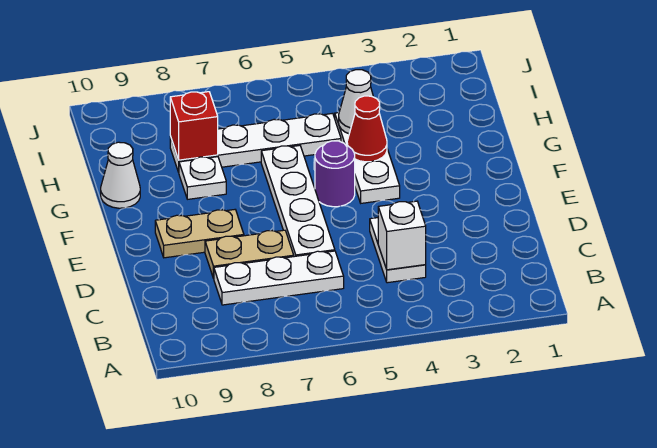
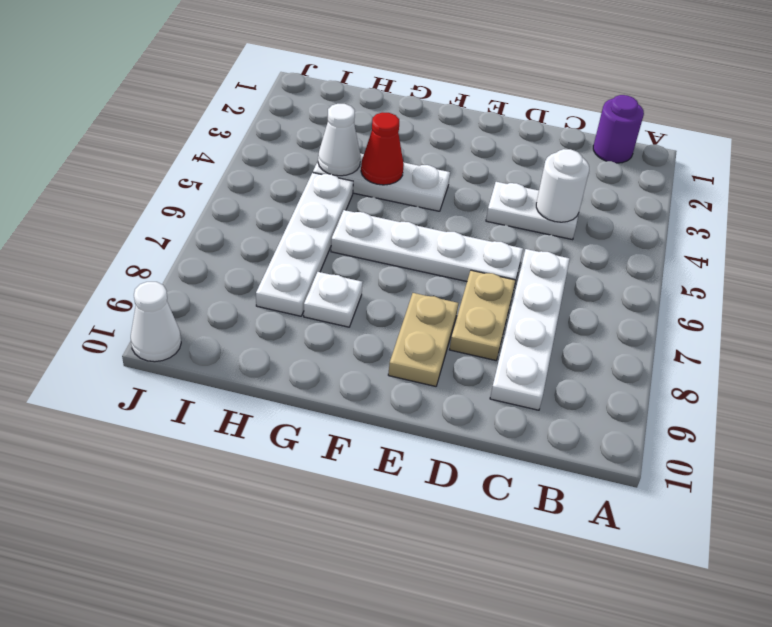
white brick C4 level 2 -> white round brick C4 level 2
white plate C6:C8 level 1 -> white plate C6:C9 level 1
purple round brick F5 level 1 -> purple round brick B1 level 1
white cone G10 level 1 -> white cone J10 level 1
red brick H8 level 2 -> none

